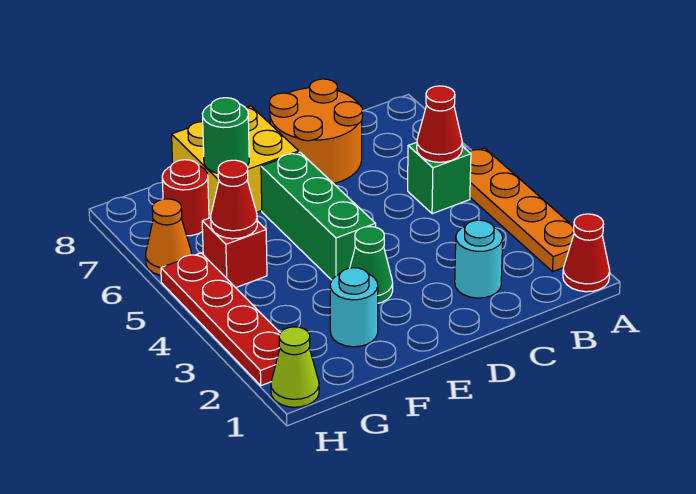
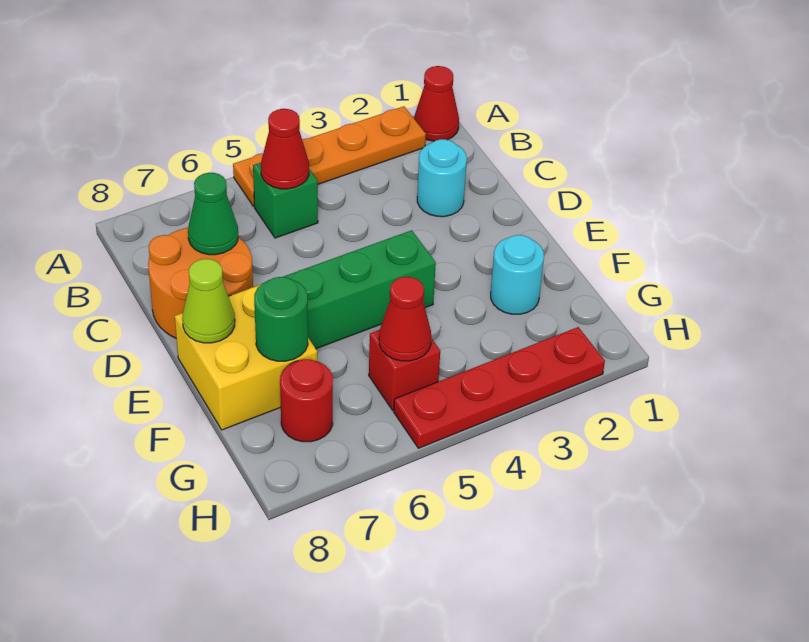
green cone E3 level 1 -> green cone C7 level 2
lime cone H1 level 1 -> lime cone E8 level 2
orange cone H6 level 1 -> none

